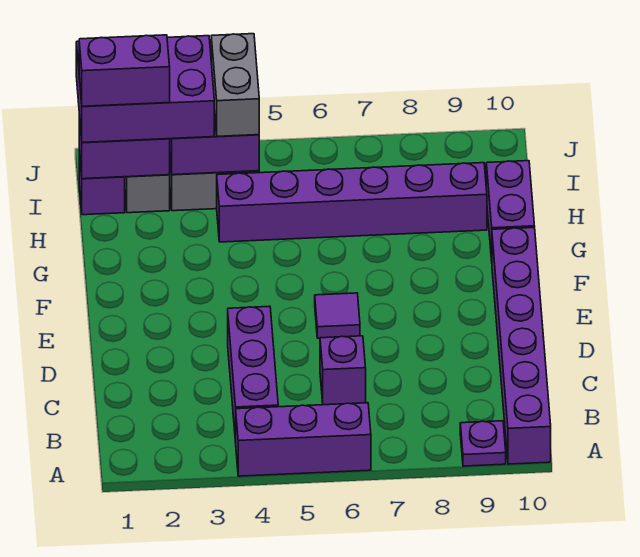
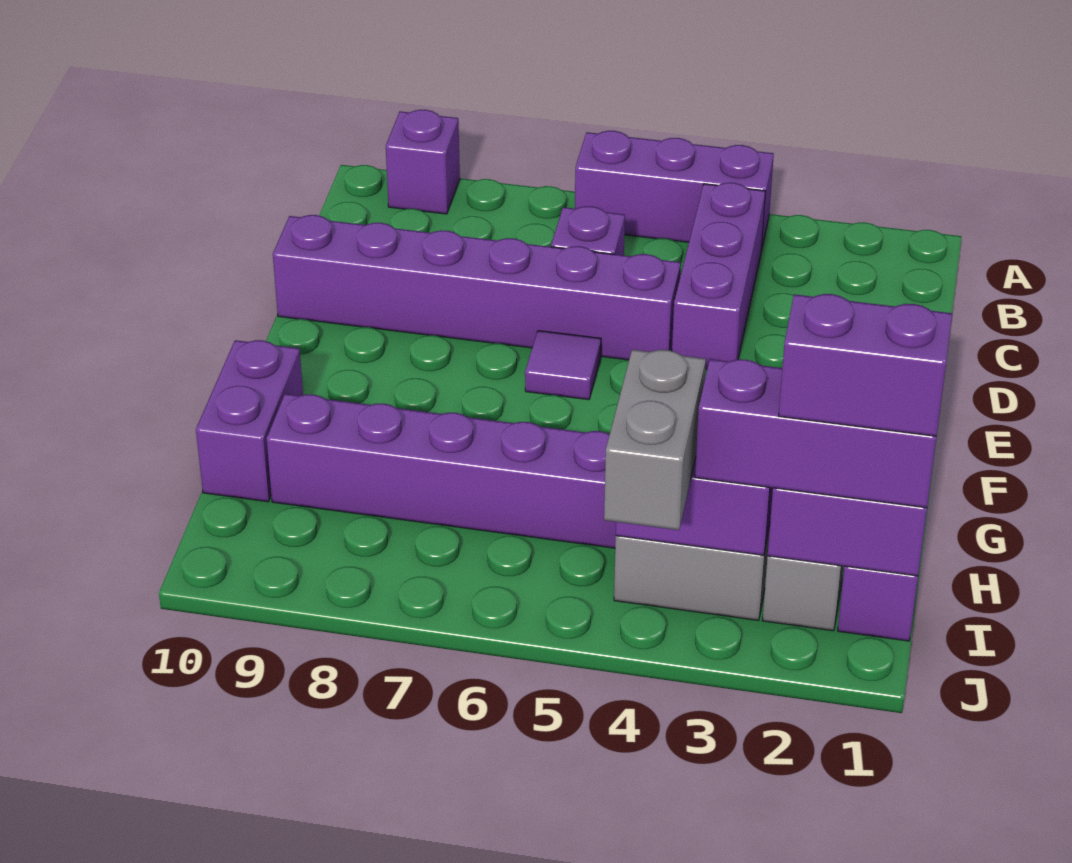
purple plate A9 level 1 -> purple brick A9 level 1
purple brick A10:F10 level 1 -> purple brick D5:D10 level 1
purple brick I1:J3 level 3 -> purple brick I1:I3 level 3

